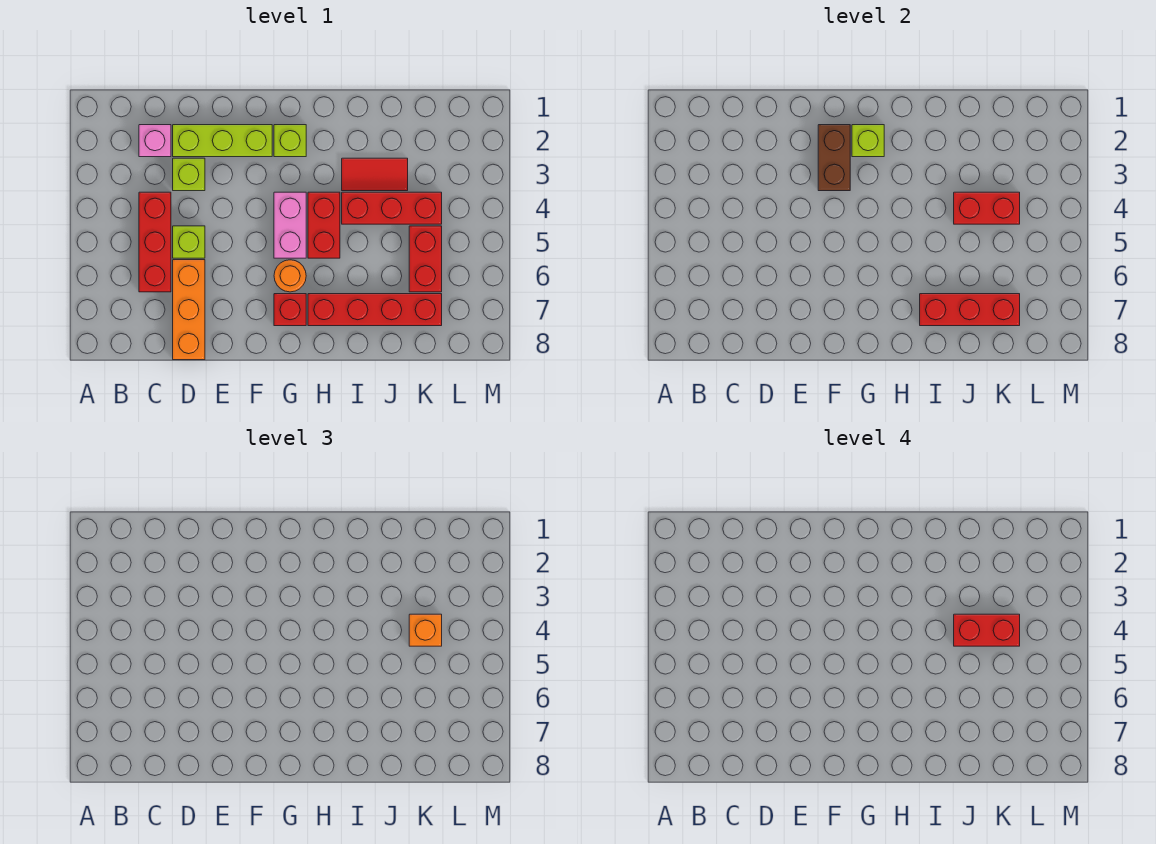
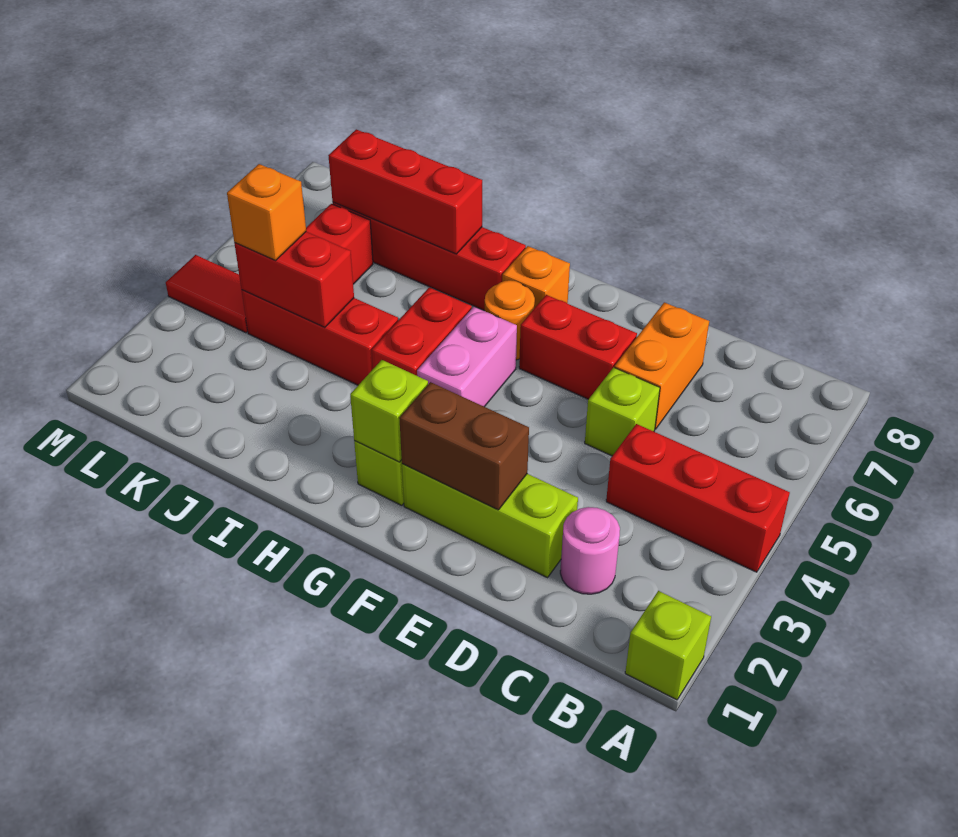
pink brick C2 level 1 -> pink round brick C2 level 1
red brick C4:C6 level 1 -> red brick A4:C4 level 1
lime brick D3 level 1 -> lime brick A1 level 1
orange brick D6:D8 level 1 -> orange brick D6:D7 level 1
brown brick F2:F3 level 2 -> brown brick E2:F2 level 2
red brick G7 level 1 -> orange brick G7 level 1
red tile I3:J3 level 1 -> red tile L4:M4 level 1
red brick J4:K4 level 4 -> red brick E6:F6 level 1

